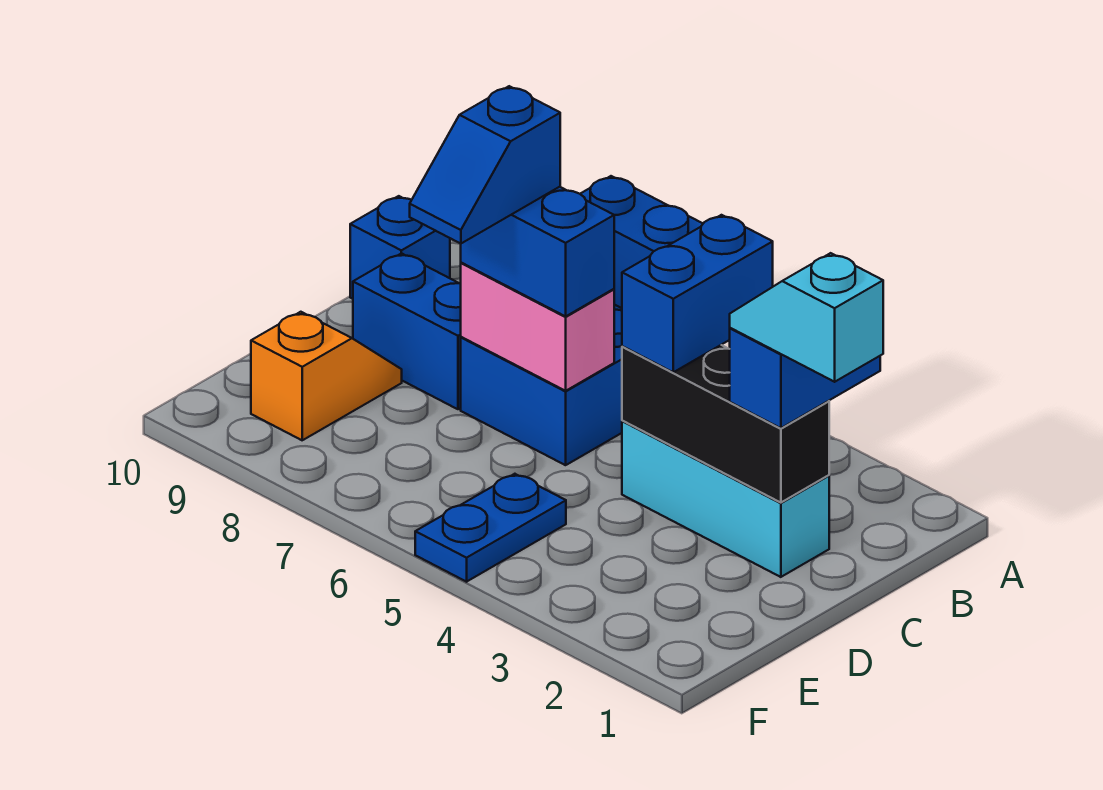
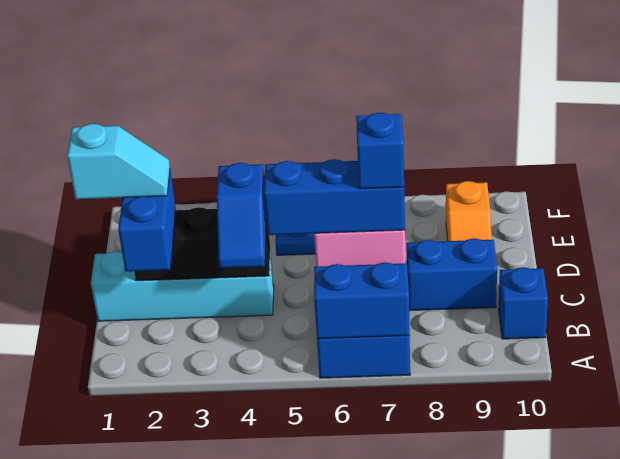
blue brick B4:C4 level 3 -> blue slope B4:C4 level 3 top C
cyan brick C2:C4 level 1 -> cyan brick C1:C4 level 1
blue brick C6:C7 level 3 -> blue brick C5:C7 level 3

